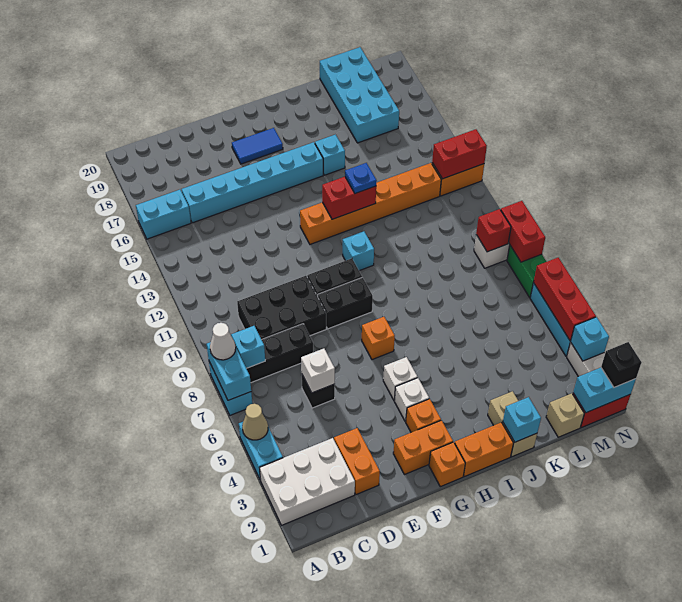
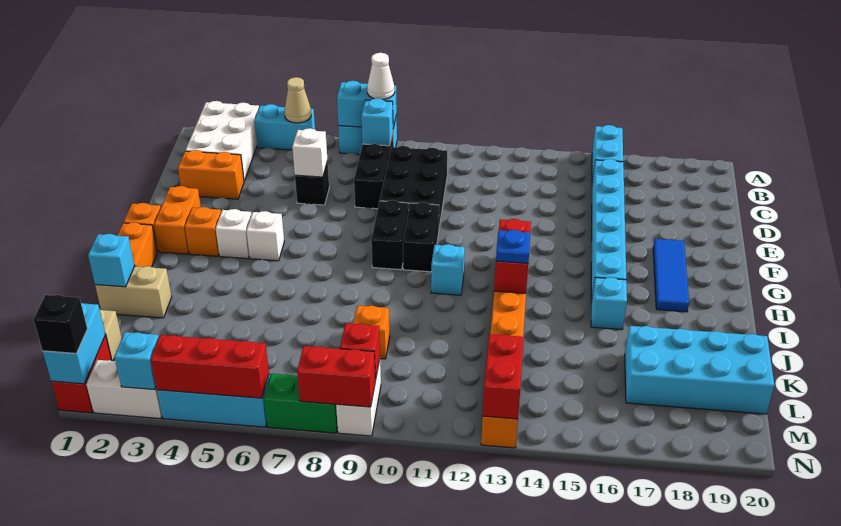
blue tile F18:G18 level 1 -> blue tile F18:H18 level 1
orange brick G7 level 1 -> orange brick K9 level 1

